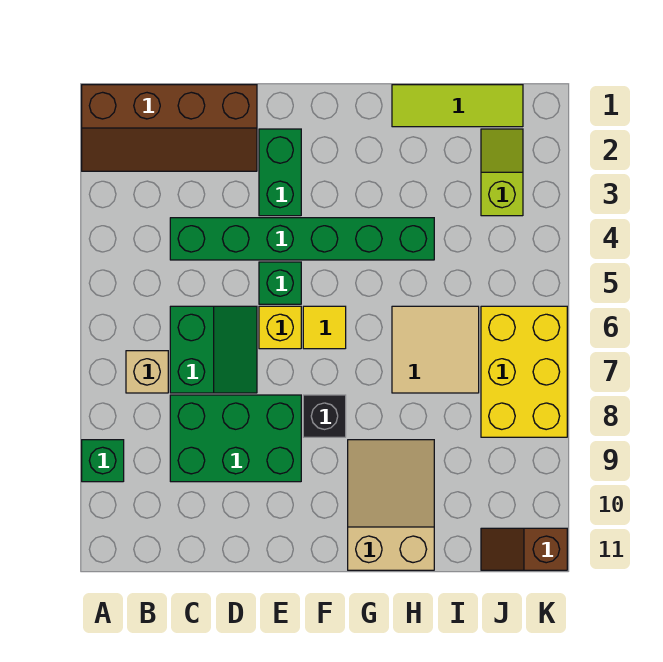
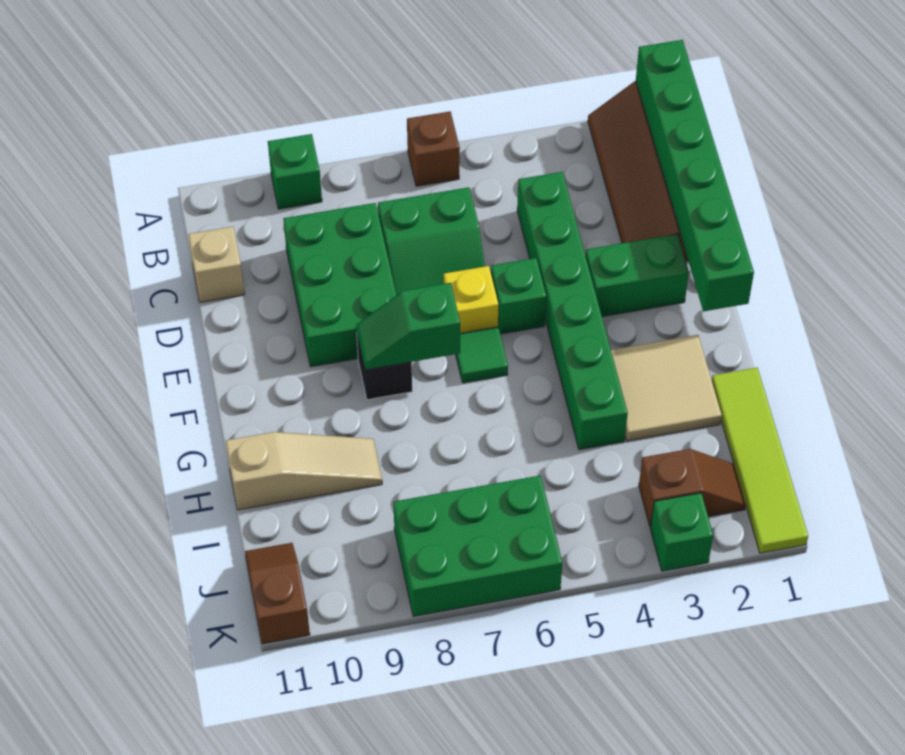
none -> green brick A1:F1 level 2
none -> brown brick A6 level 1
tan brick B7 level 1 -> tan brick C11 level 1
yellow tile F6 level 1 -> green tile F6 level 1
none -> green slope F7:F8 level 2 top 7
tan slope G9:H11 level 1 top 11 -> tan slope H9:H11 level 1 top 11
lime tile H1:J1 level 1 -> lime tile H1:K1 level 1
tan tile H6:I7 level 1 -> tan tile G2:H3 level 1
lime slope J2:J3 level 1 top 3 -> brown slope J2:J3 level 1 top 3
yellow brick J6:K8 level 1 -> green brick J6:K8 level 1
none -> green brick K3 level 1

